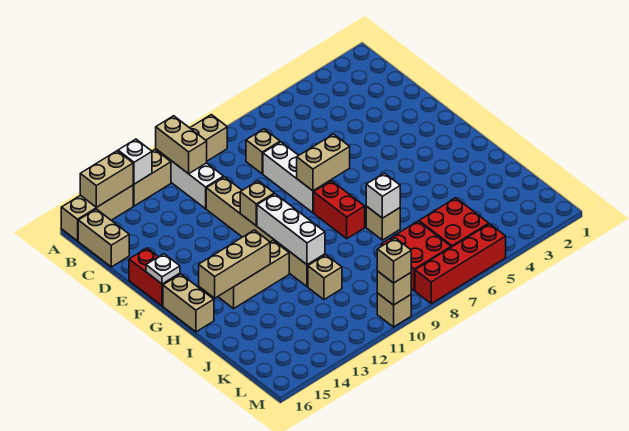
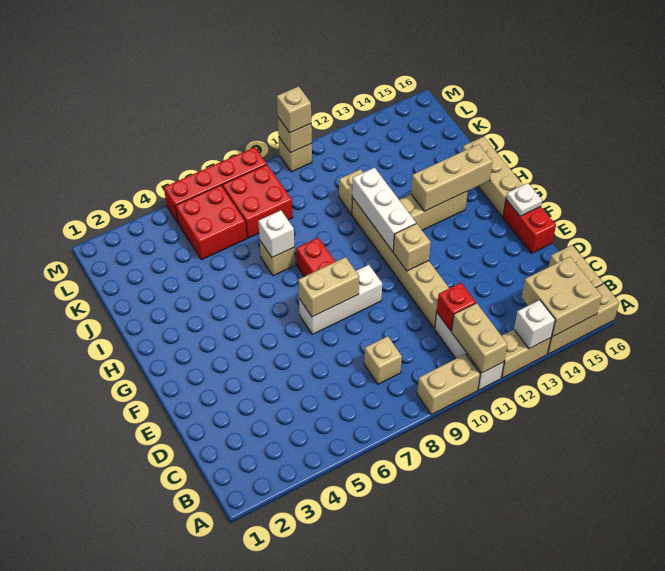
tan brick A14:A15 level 2 -> tan brick A14:B15 level 2
none -> red brick C11 level 2
white brick D8:F8 level 1 -> white brick F7:F9 level 1
tan brick G16:H16 level 1 -> tan brick G16:I16 level 1

